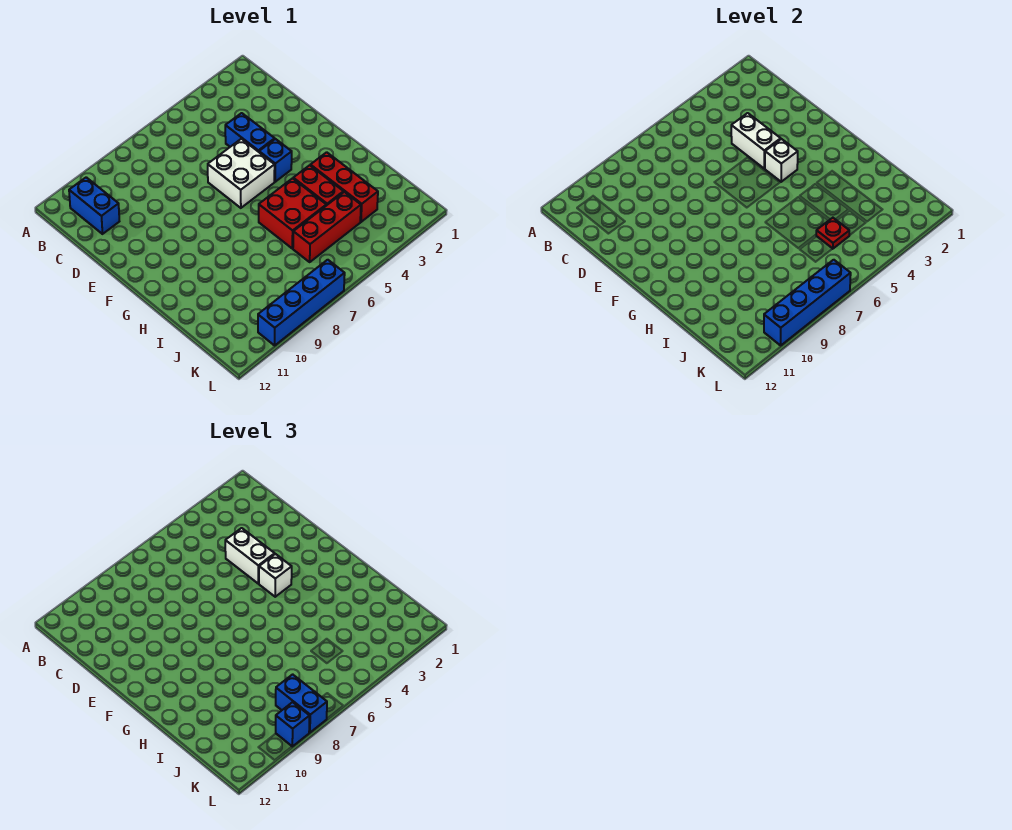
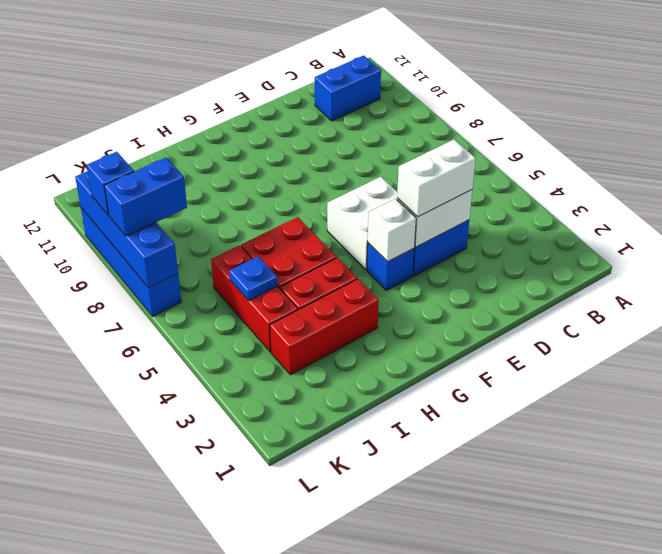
white brick F4 level 3 -> none
red plate J5 level 2 -> blue plate J5 level 2

